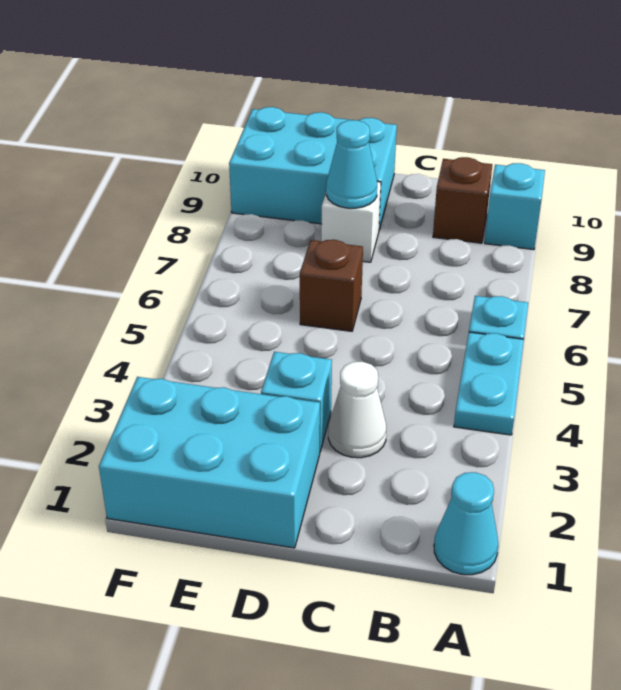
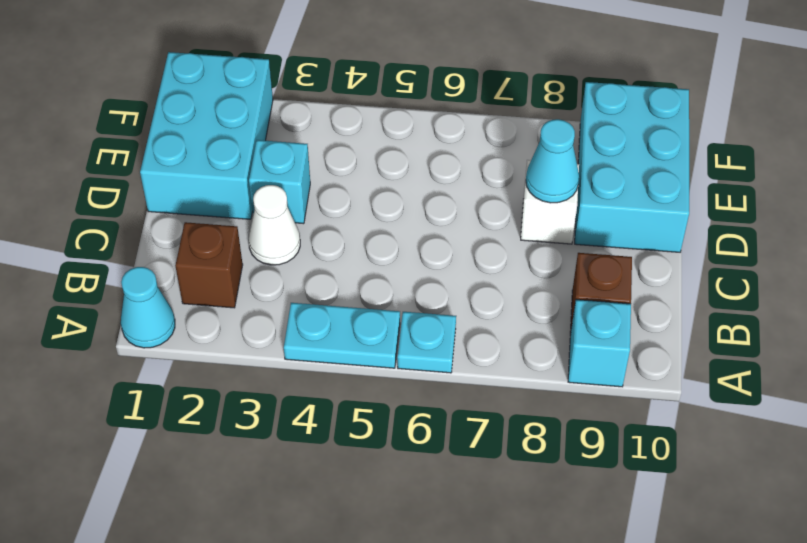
brown brick D6 level 1 -> brown brick B2 level 1

